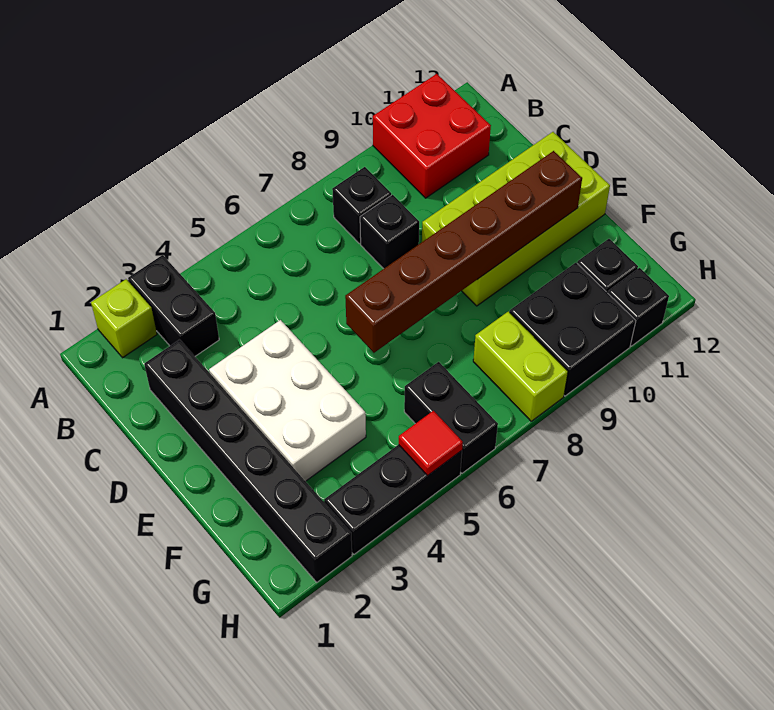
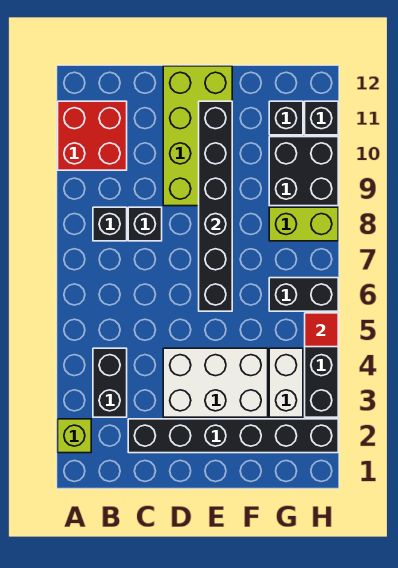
black brick A3:B3 level 1 -> black brick B3:B4 level 1
brown brick E6:E11 level 2 -> black brick E6:E11 level 2
none -> white brick G3:G4 level 1

